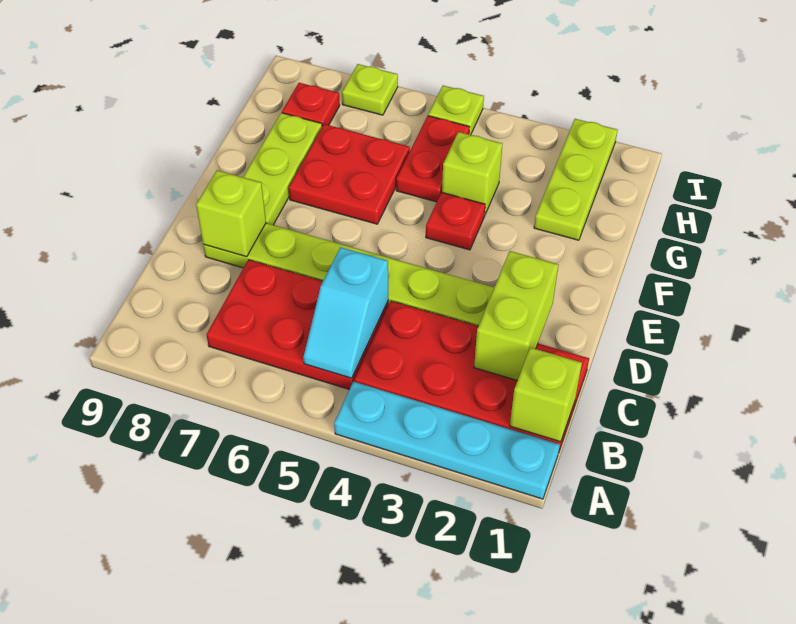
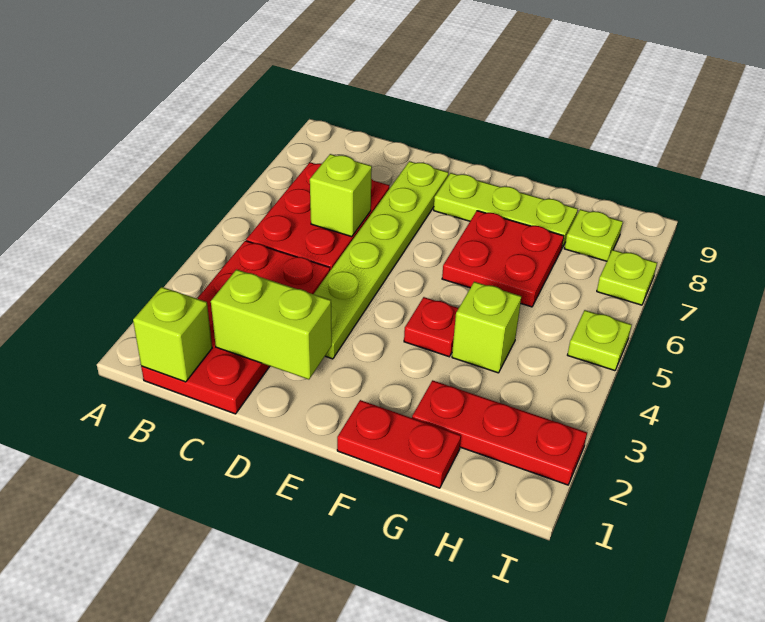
cyan plate A1:A4 level 1 -> none
cyan slope B5:C5 level 2 top C -> none
lime brick D8 level 2 -> lime brick C6 level 2
lime plate G2:I2 level 1 -> red plate G2:I2 level 1
red plate G5:H5 level 1 -> red plate F1:G1 level 1
red plate H8 level 1 -> lime plate H8 level 1

